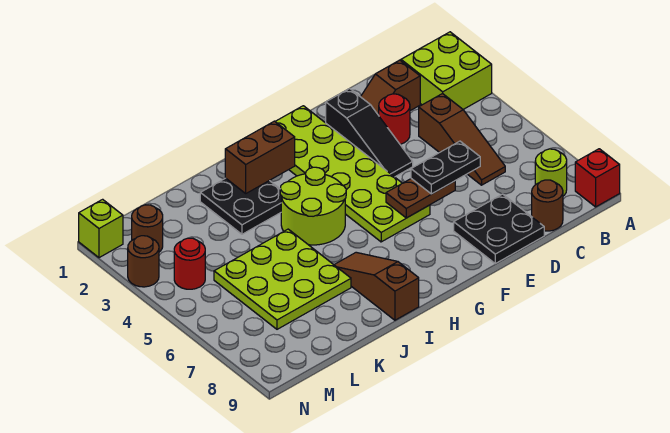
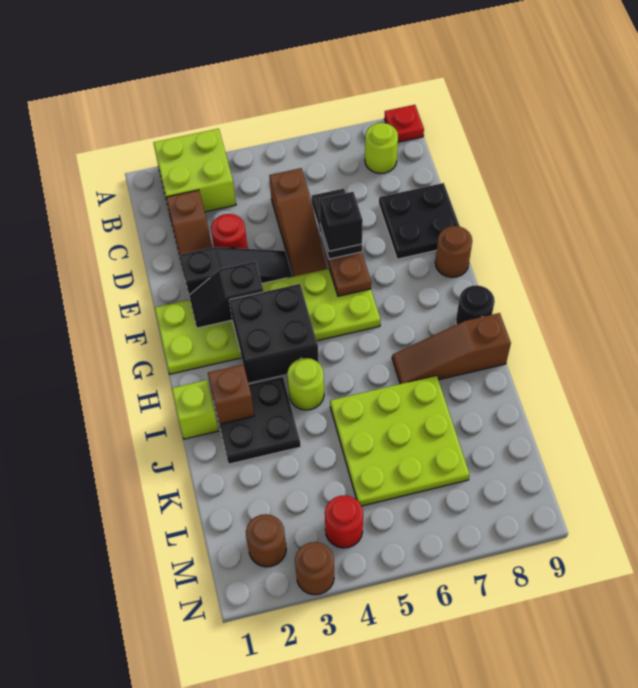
red brick A9 level 1 -> red plate A9 level 1
brown slope C4:C6 level 1 top 4 -> brown slope C5:E5 level 1 top C
brown round brick C9 level 1 -> brown round brick F9 level 1
none -> black brick E6 level 4
none -> black slope F2:F3 level 2 top 3
none -> black brick G3:H4 level 2
brown brick H2:I2 level 2 -> brown brick I2 level 2
lime round brick H4:I5 level 1 -> lime round brick I4 level 1
none -> black round brick H9 level 1
lime brick N1 level 1 -> lime brick I1 level 1

